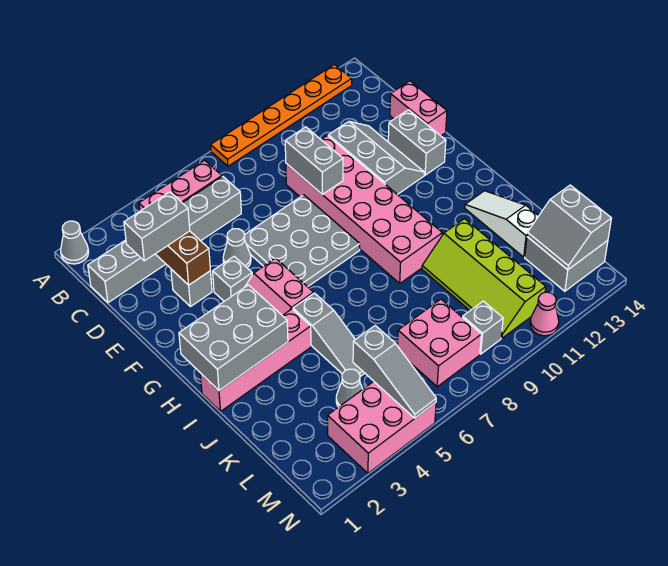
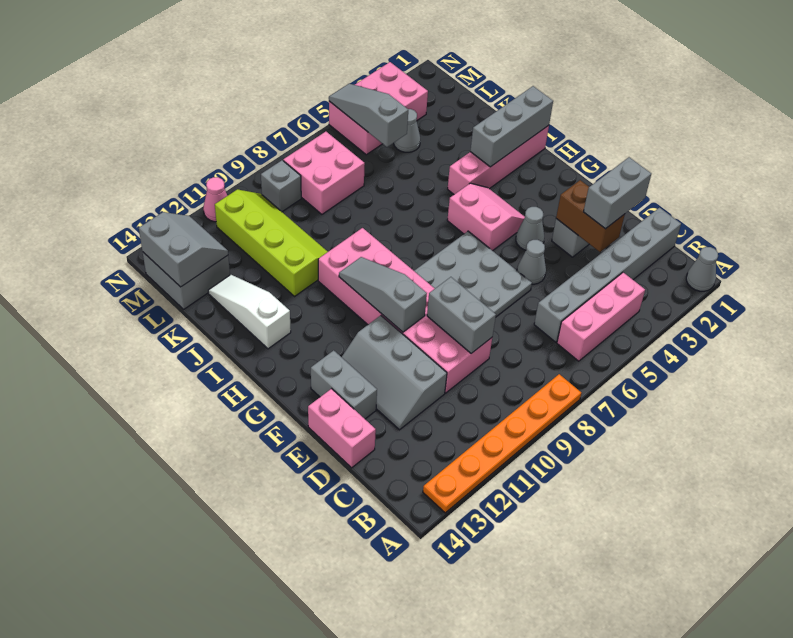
grey brick F4 level 1 -> grey cone F4 level 1
grey brick H1:I3 level 2 -> grey brick I1:I3 level 2
grey slope I5:K5 level 1 top I -> grey slope F10:H10 level 2 top F
white slope I13:K13 level 1 top K -> white slope I13:K13 level 1 top I

